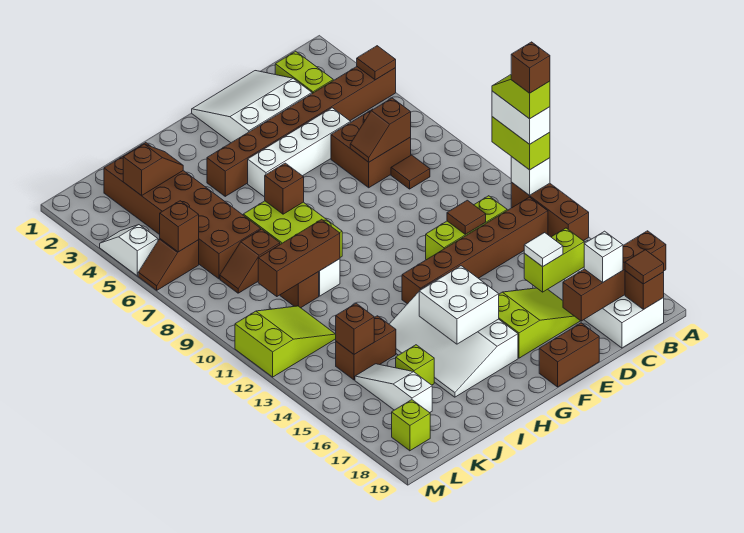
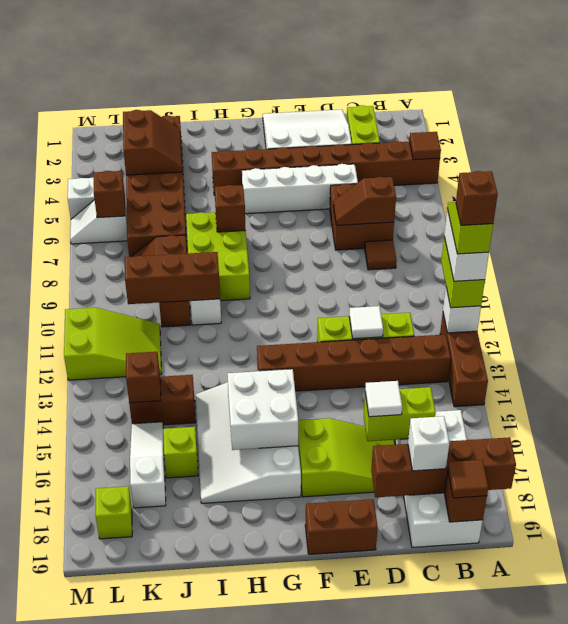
brown tile D12 level 2 -> white tile D12 level 2
brown slope J3:K3 level 2 top K -> brown slope J3:K4 level 2 top K
brown slope L6:M6 level 1 top L -> white slope L6:M6 level 1 top L

